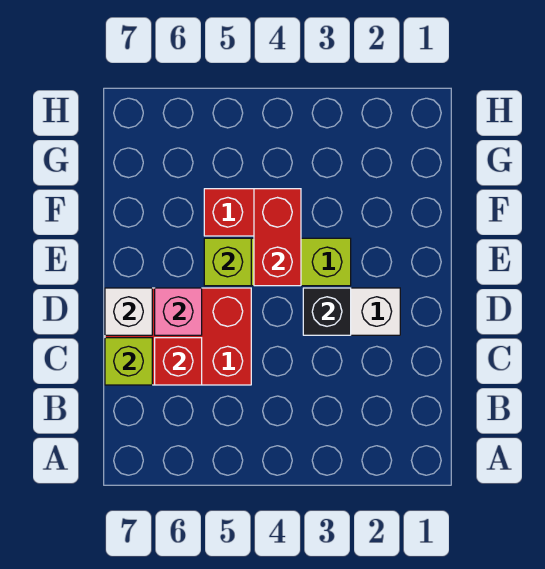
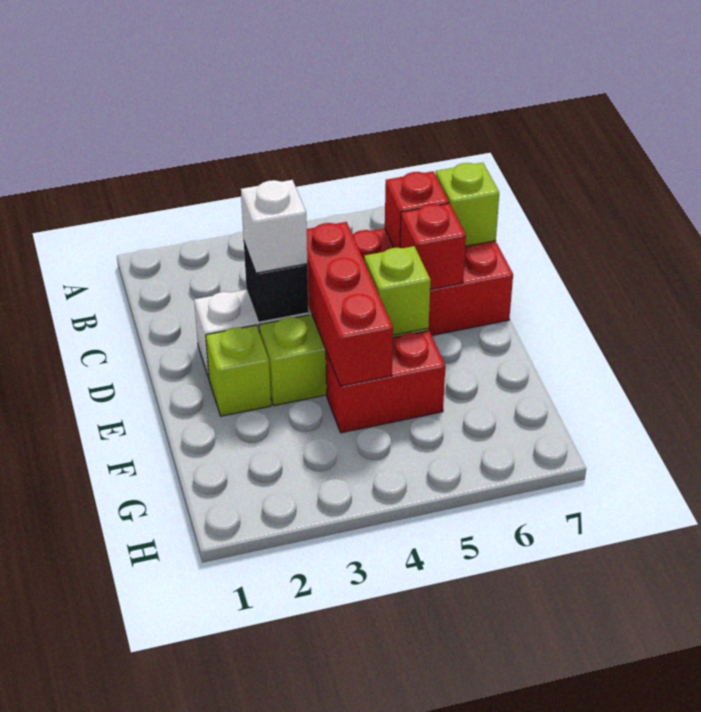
pink brick D6 level 2 -> red brick D6 level 2
white brick D7 level 2 -> white brick D3 level 3
none -> lime brick E2 level 1
red brick E4:F4 level 2 -> red brick D4:F4 level 2

